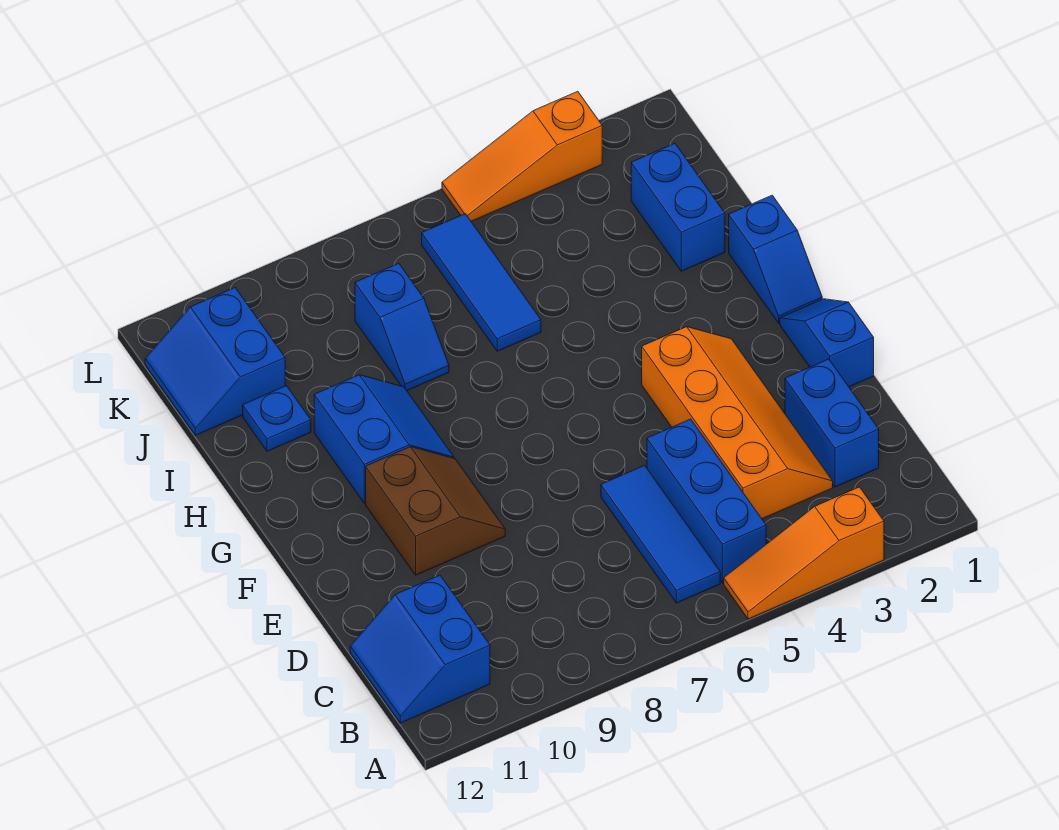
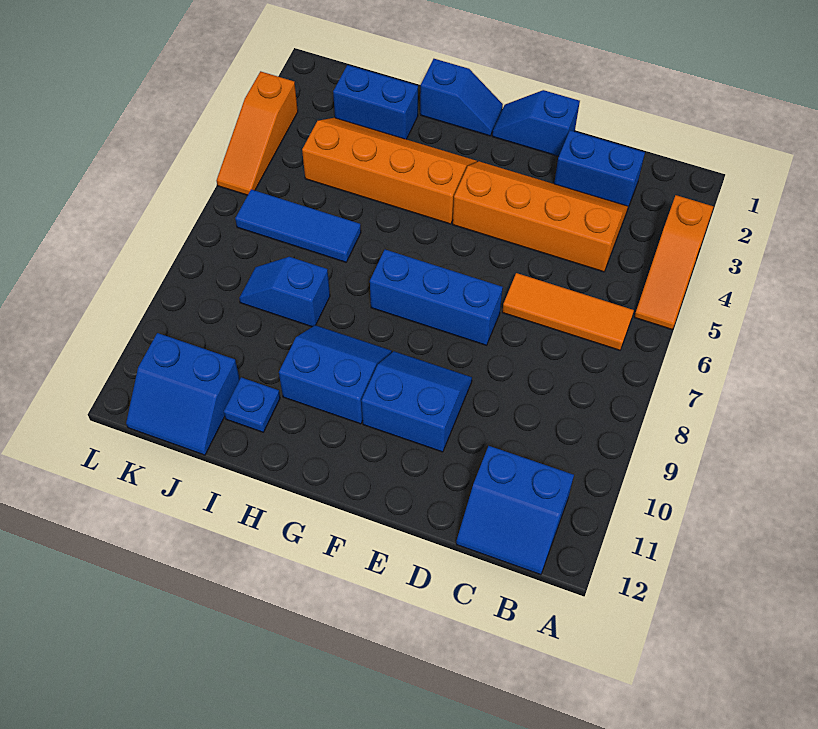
blue brick B5:D5 level 1 -> blue brick E7:G7 level 1
blue tile B6:D6 level 1 -> orange tile B6:D6 level 1
brown slope E9:F10 level 1 top 10 -> blue slope E9:F10 level 1 top 10
none -> orange slope G3:J4 level 1 top 4
blue slope I8:J8 level 1 top J -> blue slope I8:J8 level 1 top I

